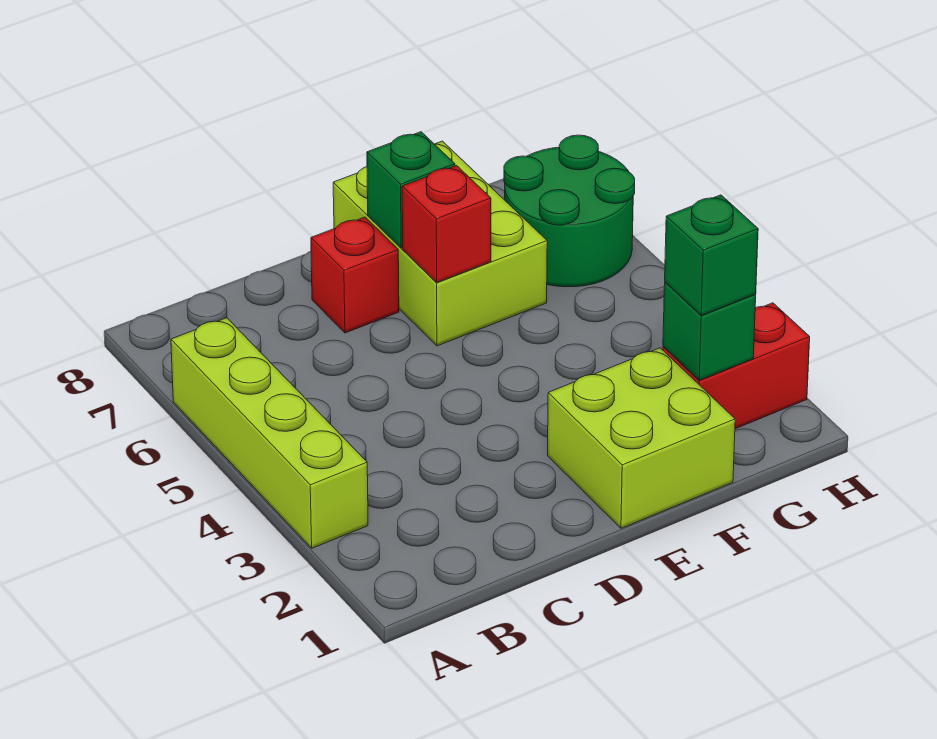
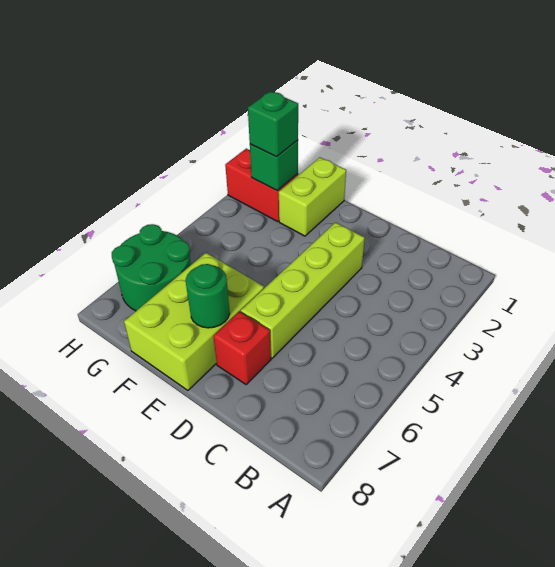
lime brick A3:A6 level 1 -> lime brick D3:D6 level 1
lime brick E1:F2 level 1 -> lime brick F1:F2 level 1
red brick E6 level 2 -> none
green brick E7 level 2 -> green round brick E7 level 2

